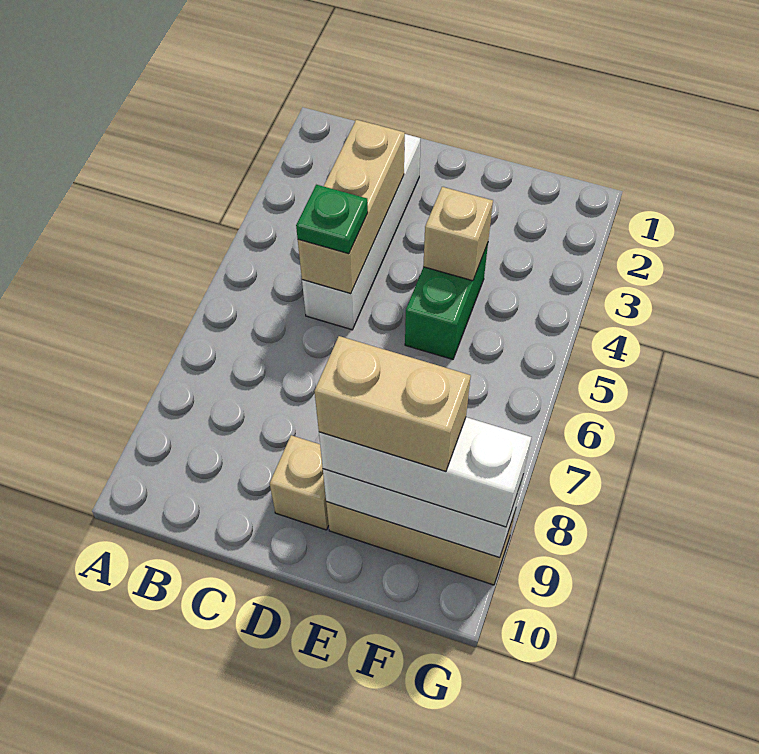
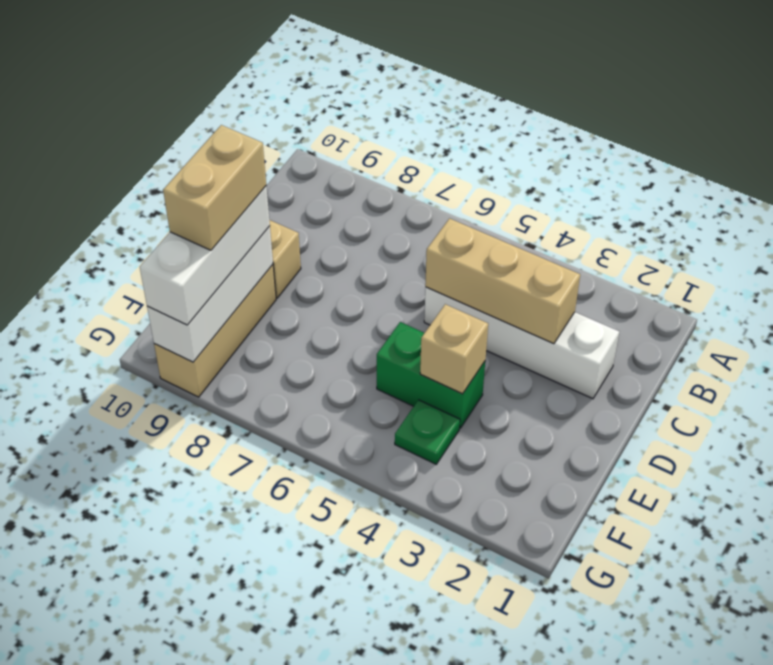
green plate C5 level 3 -> green plate F4 level 1

